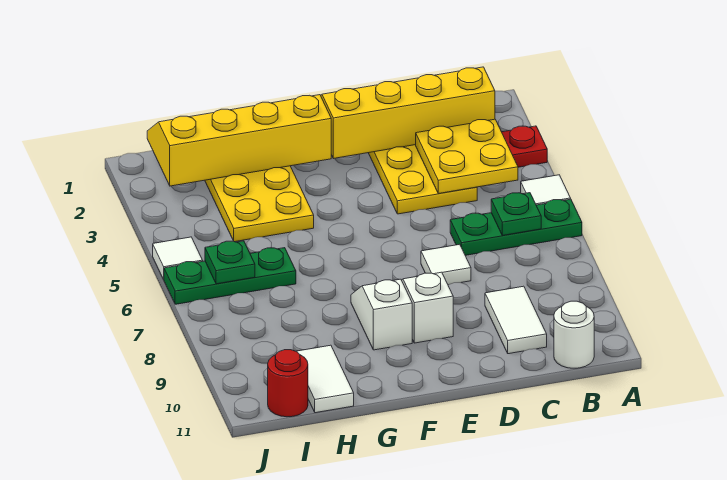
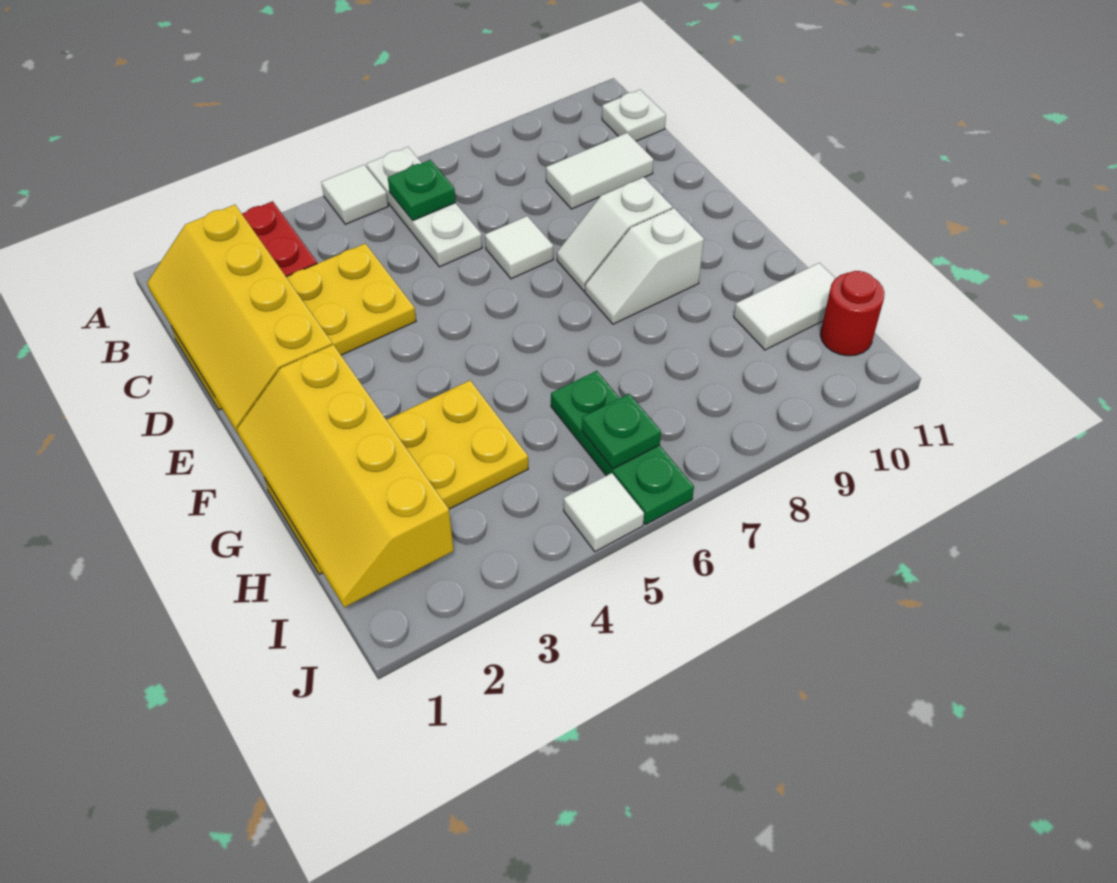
green plate A6:C6 level 1 -> white plate A6:C6 level 1
yellow plate B3:C4 level 2 -> none
white round brick B11 level 1 -> white plate B11 level 1

